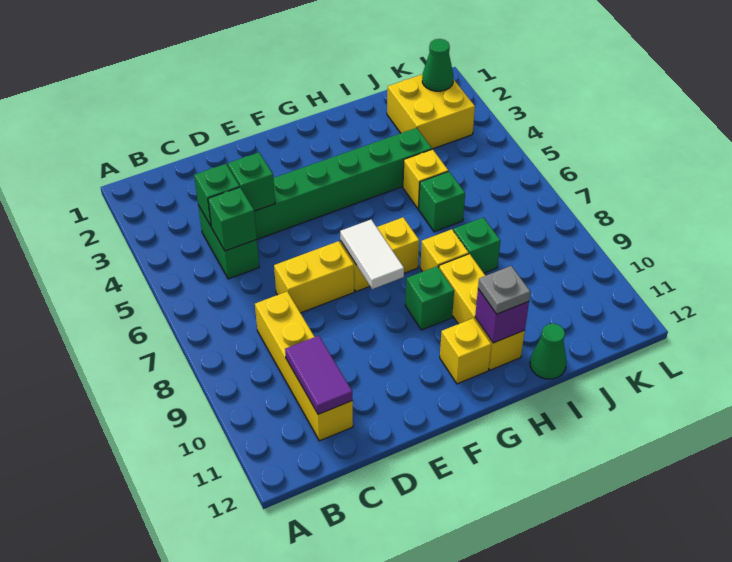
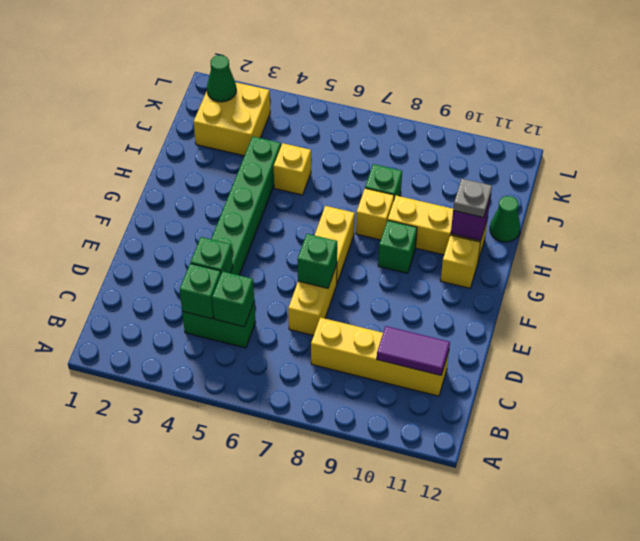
white tile F7:F8 level 2 -> none
green brick I6 level 1 -> green brick E7 level 2

